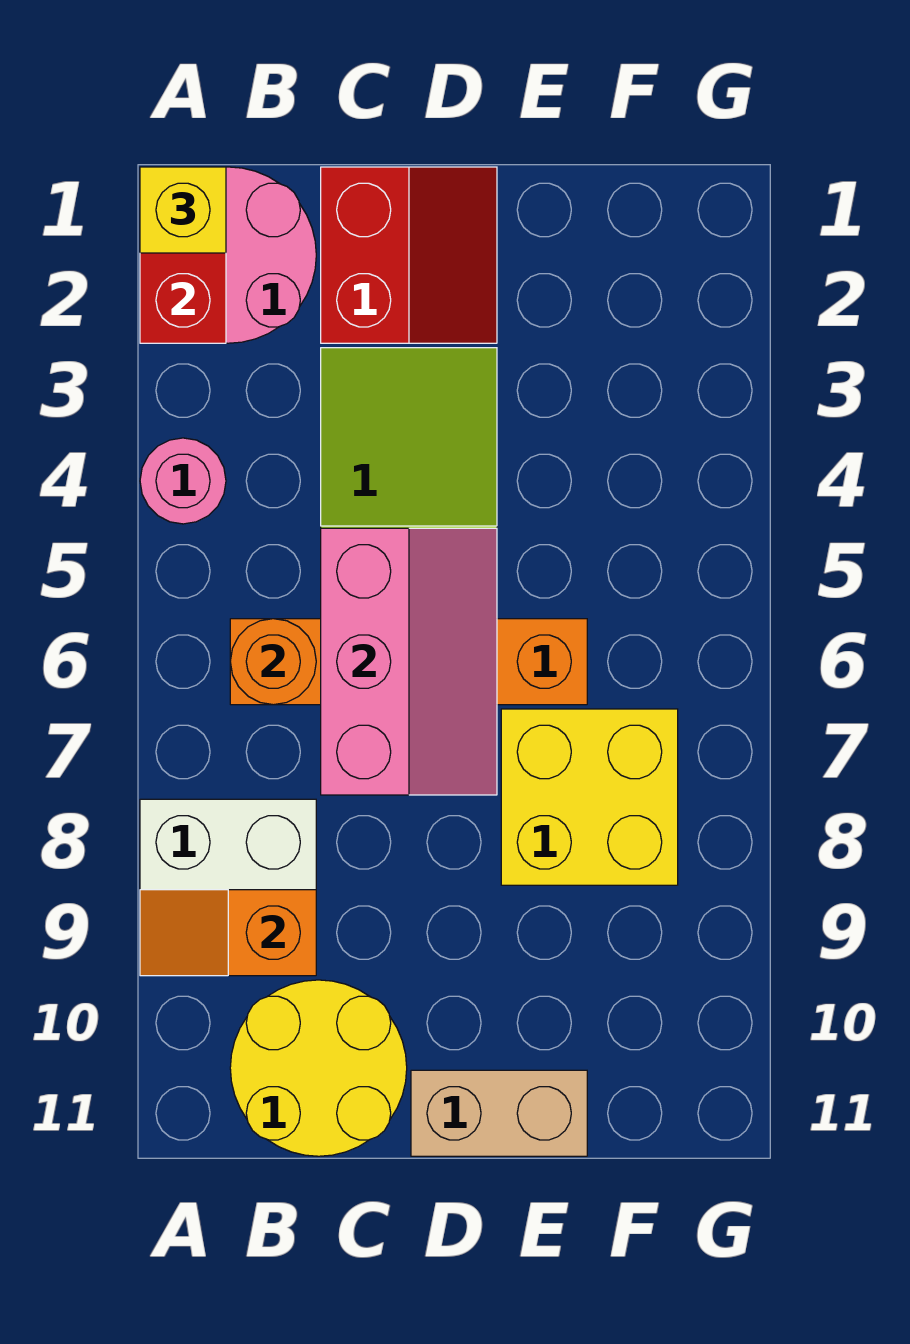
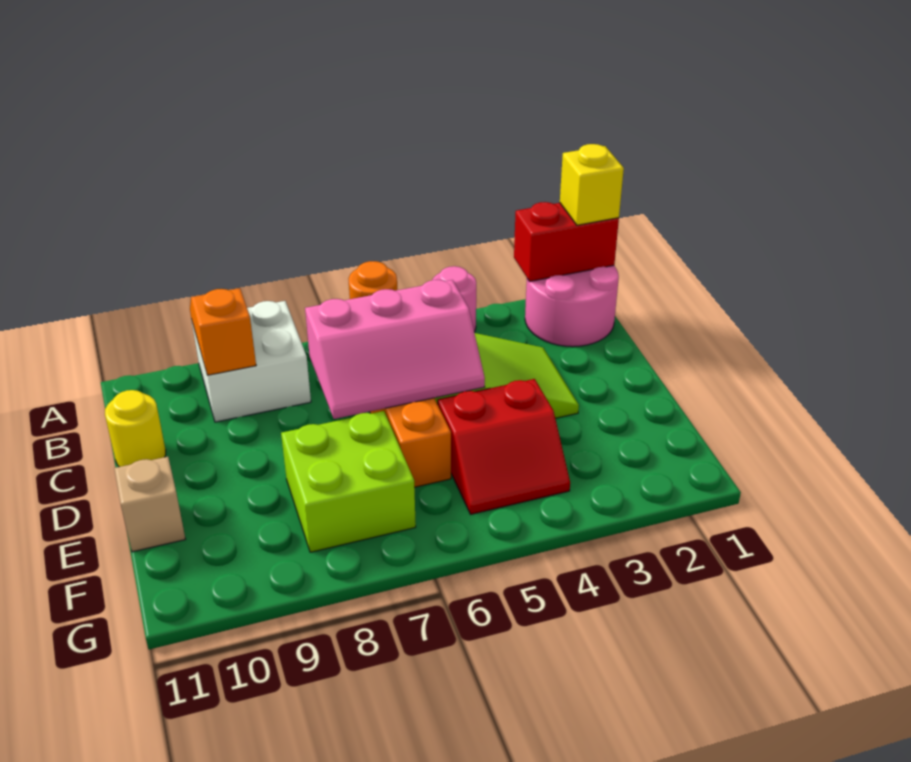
yellow round brick B10:C11 level 1 -> yellow round brick C11 level 1
red slope C1:D2 level 1 top C -> red slope E4:F5 level 1 top E
tan brick D11:E11 level 1 -> tan brick E11 level 1
yellow brick E7:F8 level 1 -> lime brick E7:F8 level 1

